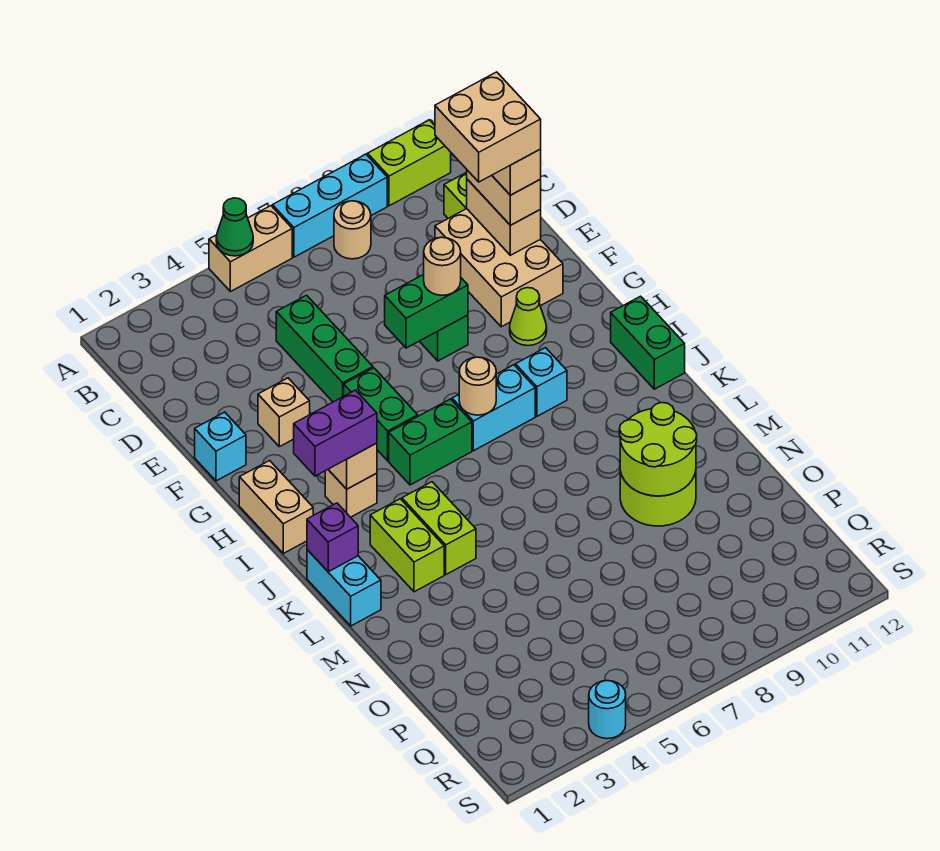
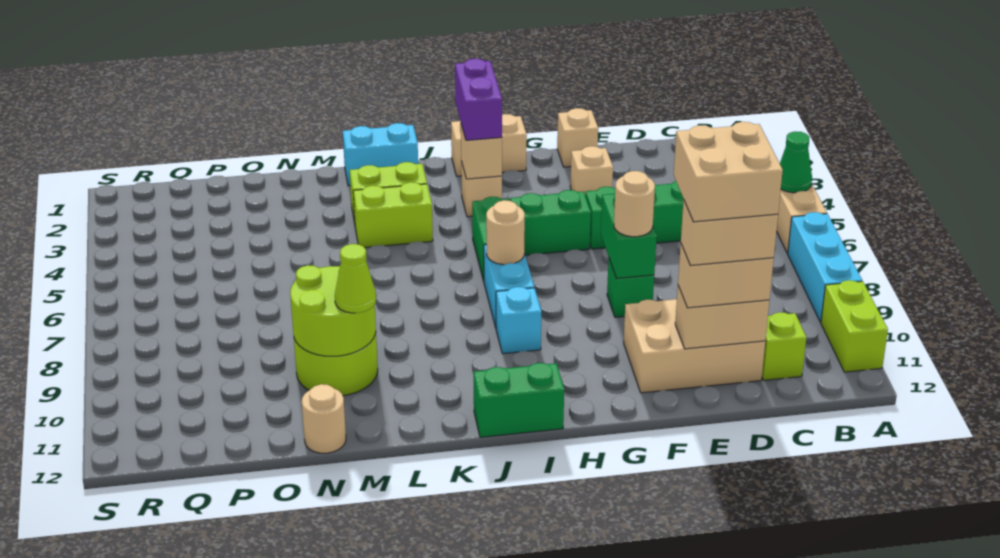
tan round brick B8 level 1 -> tan round brick N12 level 1
cyan brick F1 level 1 -> tan brick F1 level 1
lime cone G10 level 1 -> lime cone M10 level 3
purple brick K1 level 2 -> none
cyan round brick S4 level 1 -> none

